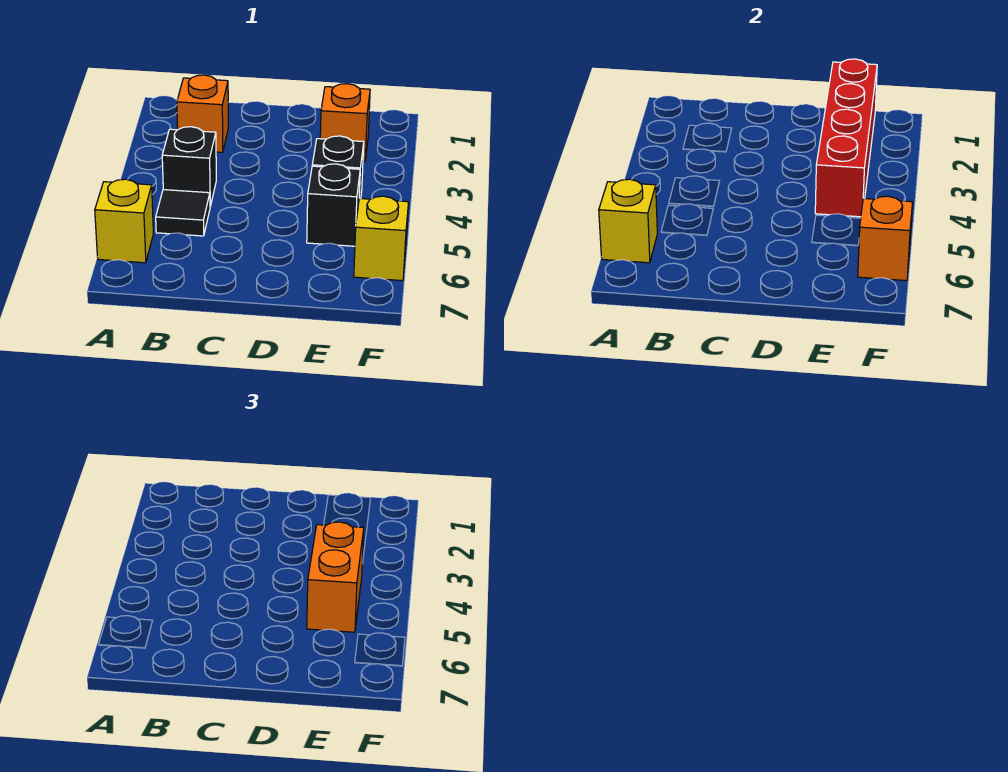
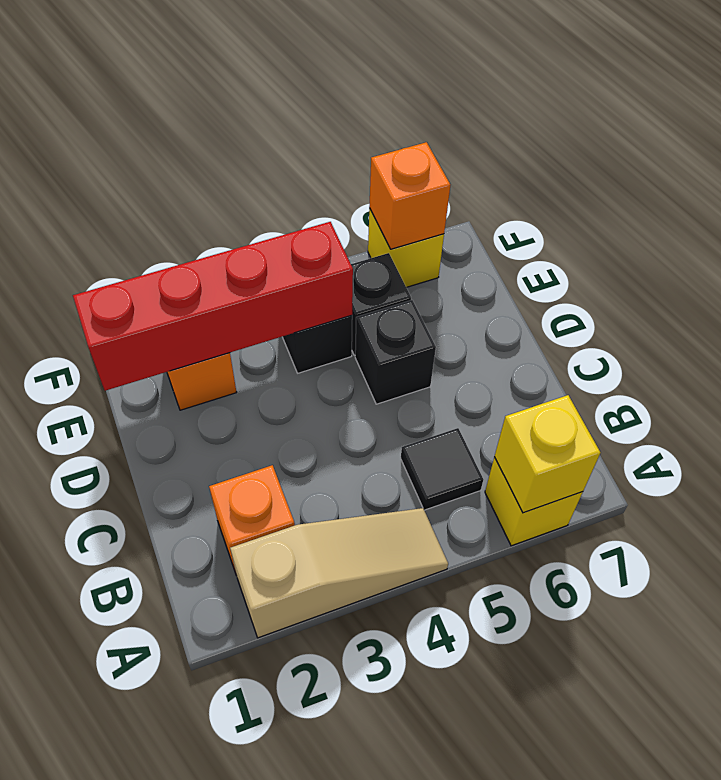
none -> tan slope A2:A4 level 1 top 2
black brick B4 level 1 -> black brick D5 level 1
orange brick E4:E5 level 3 -> none

